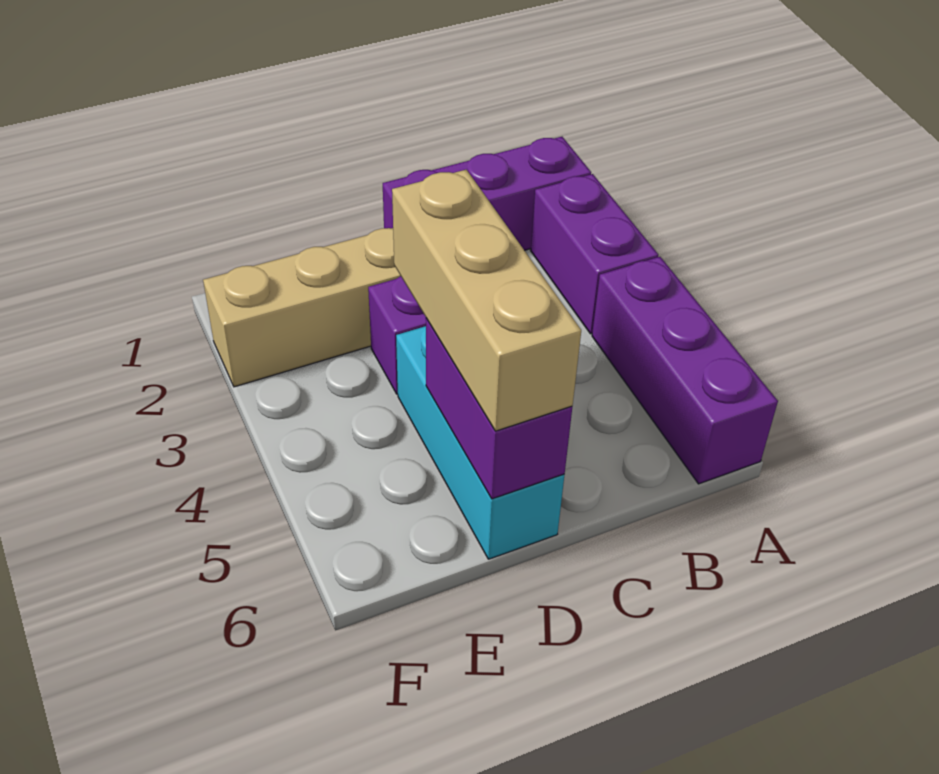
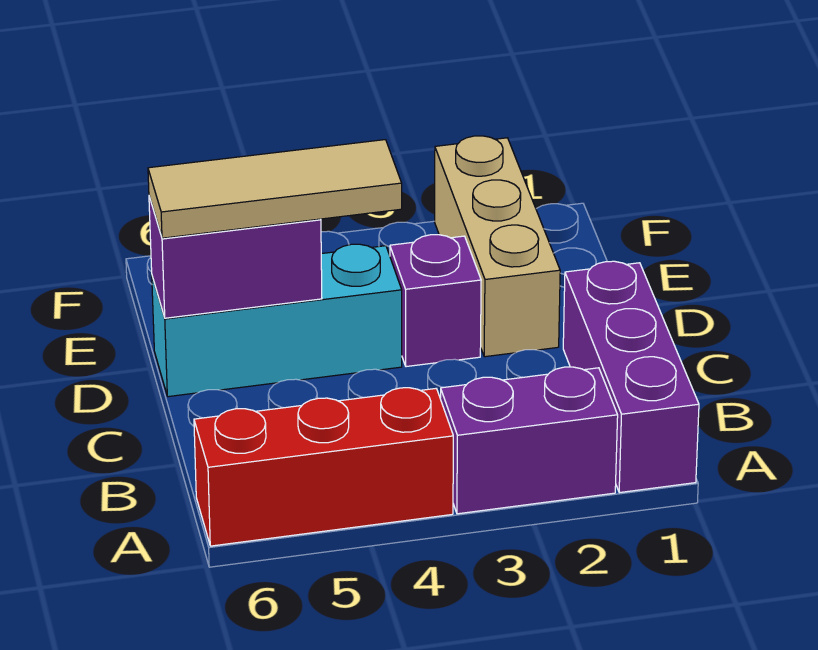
purple brick A4:A6 level 1 -> red brick A4:A6 level 1
tan brick D4:D6 level 3 -> tan tile D4:D6 level 3

